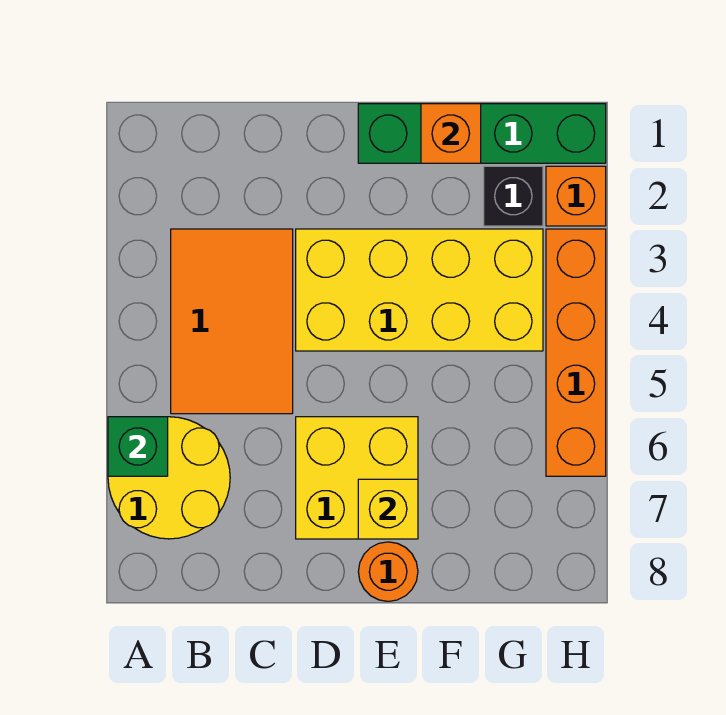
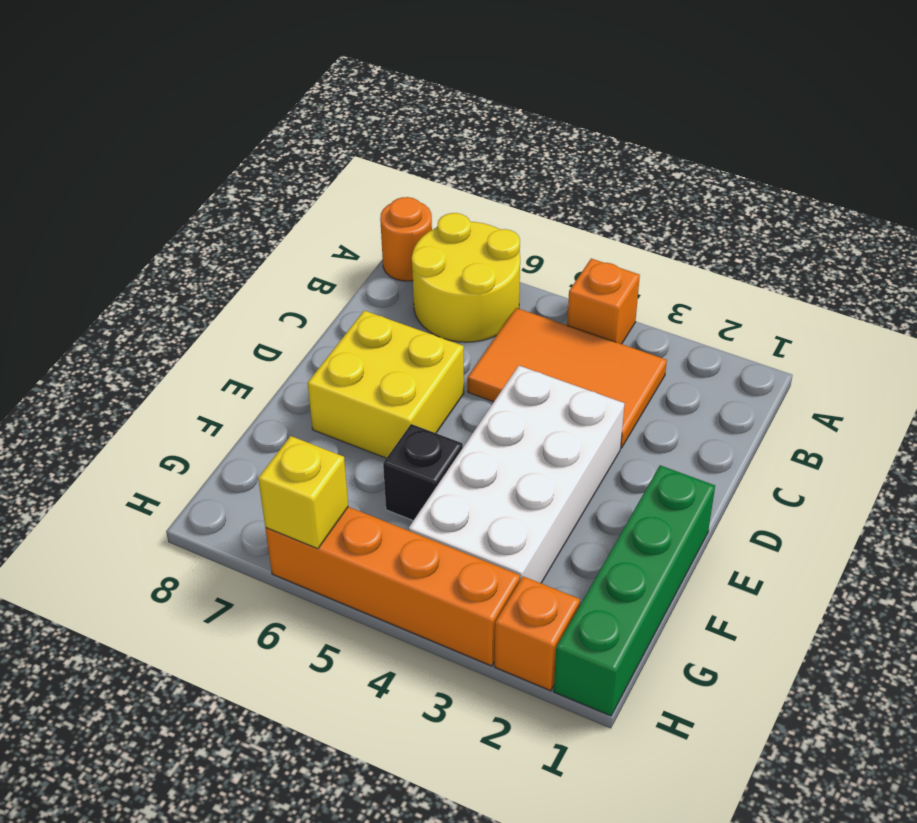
green brick A6 level 2 -> none
yellow brick D3:G4 level 1 -> white brick D3:G4 level 1
yellow brick E7 level 2 -> yellow brick H6 level 2
orange round brick E8 level 1 -> orange round brick A8 level 1
orange brick F1 level 2 -> orange brick A4 level 1
black brick G2 level 1 -> black brick F5 level 1

